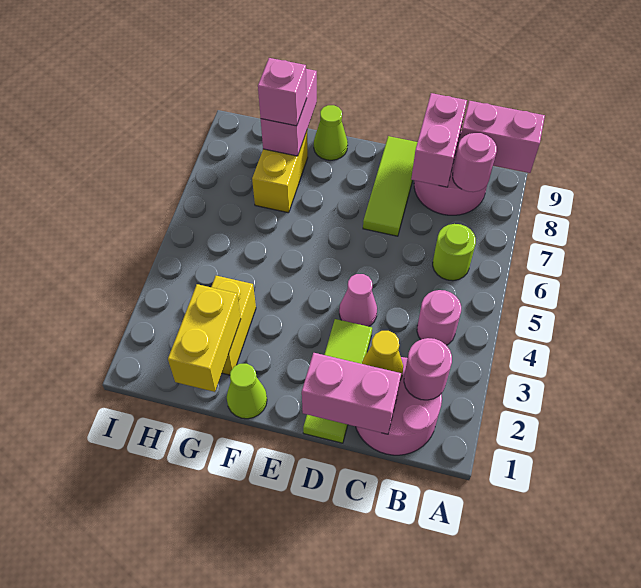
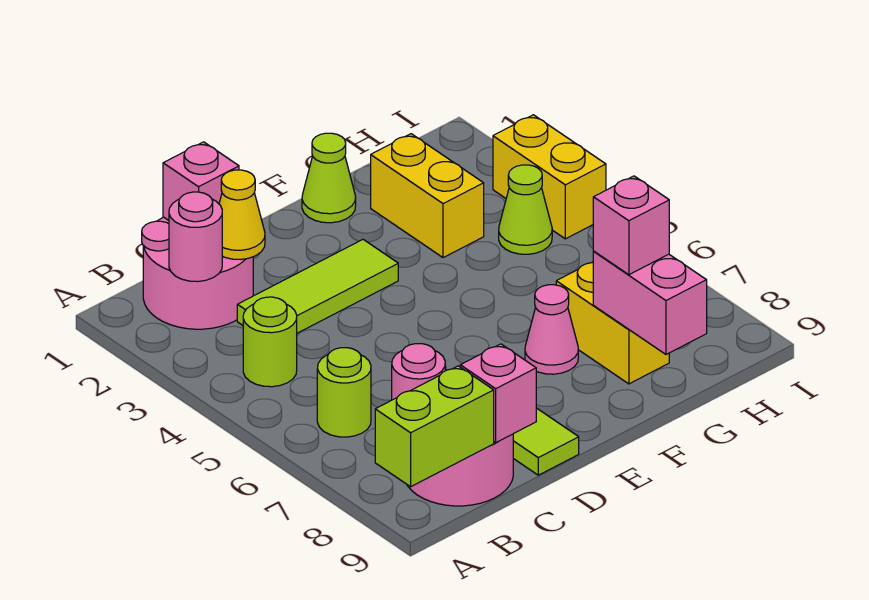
pink brick A9:B9 level 2 -> lime brick A9:B9 level 2
pink round brick B4 level 1 -> lime round brick B4 level 1
pink brick C1:D1 level 2 -> pink brick C1 level 2
pink brick C8:C9 level 2 -> pink brick C9 level 2
lime tile D1:D3 level 1 -> lime tile C3:E3 level 1
pink cone D4 level 1 -> pink cone F7 level 1
lime cone F9 level 1 -> lime cone H4 level 1
yellow brick G1:G2 level 2 -> yellow brick I3:I4 level 1

